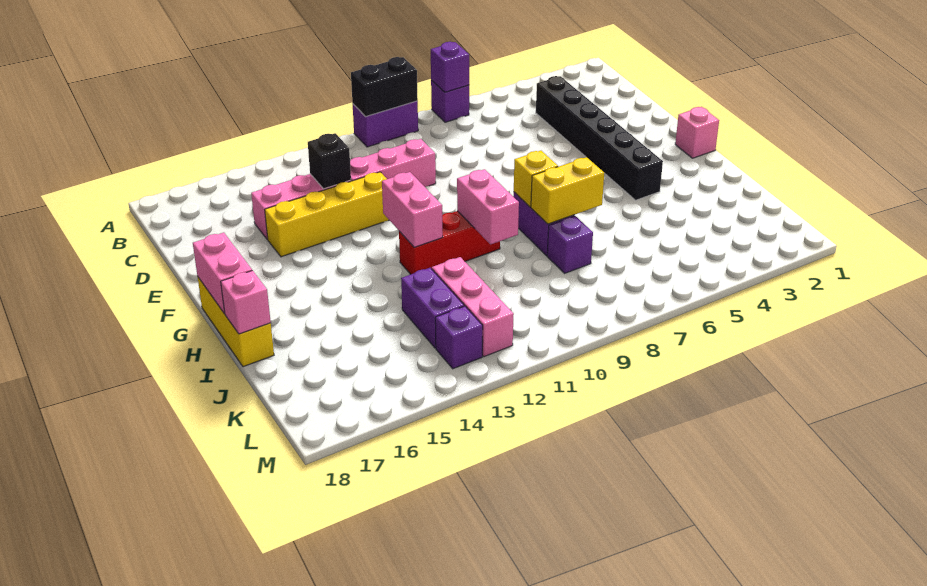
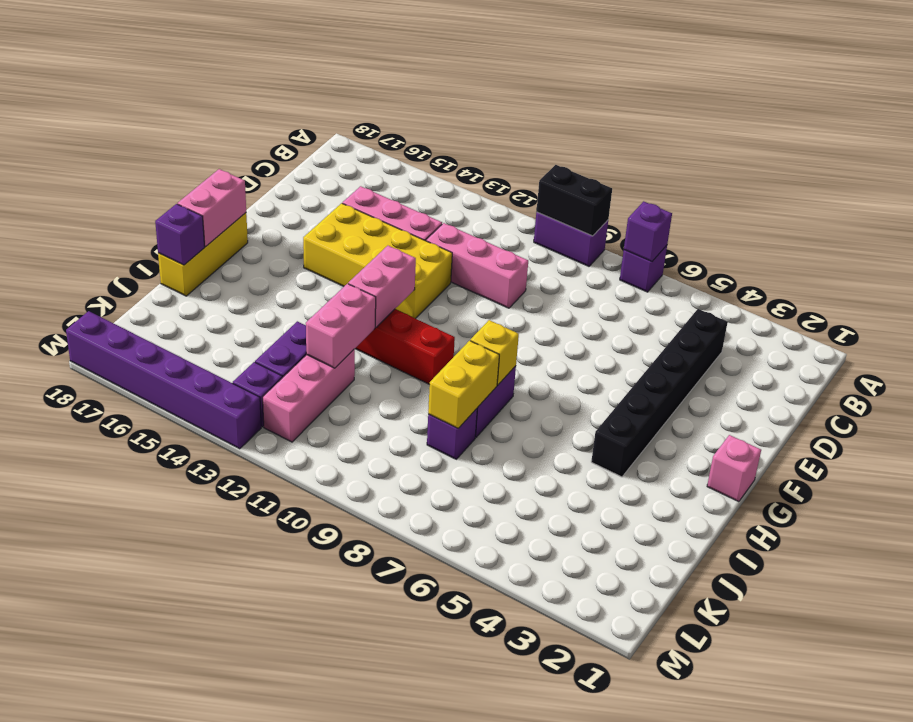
black brick D13 level 2 -> none
yellow brick E12:E15 level 1 -> yellow brick E12:F15 level 1
pink brick H10:I10 level 2 -> pink brick I12:J12 level 2
yellow brick I7:I8 level 2 -> yellow brick I8:J8 level 2
pink brick I18 level 2 -> purple brick I18 level 2
none -> purple brick M13:M18 level 1

